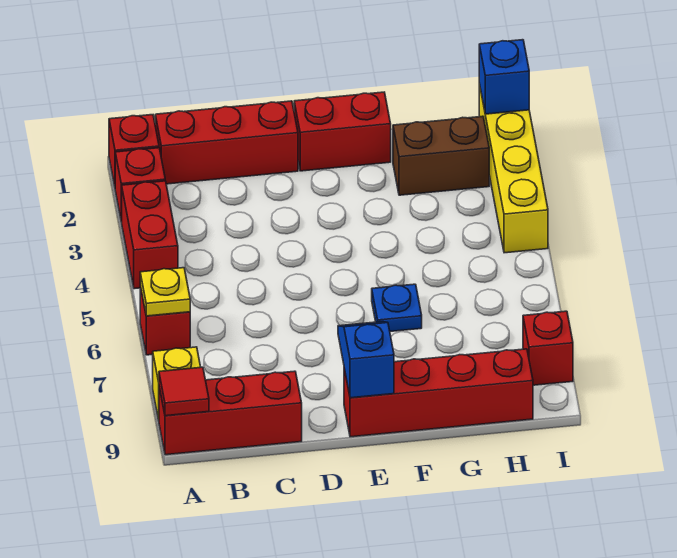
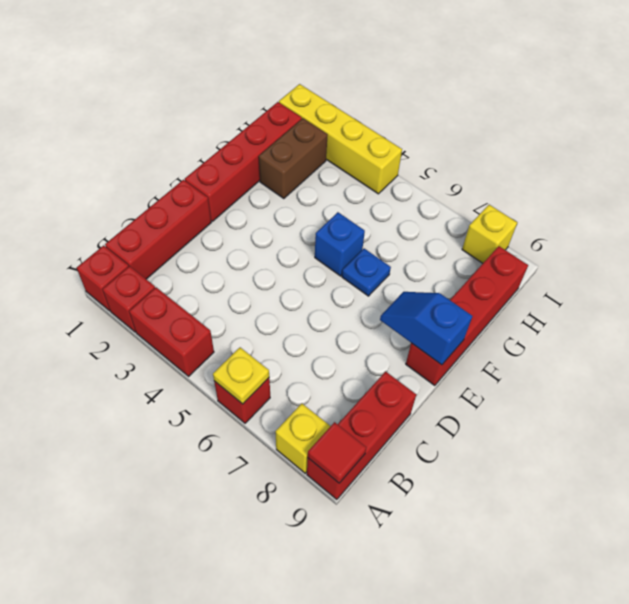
red brick E1:F1 level 1 -> red brick E1:H1 level 1
blue brick I1 level 2 -> blue brick F5 level 1
red brick I8 level 1 -> yellow brick I8 level 1

